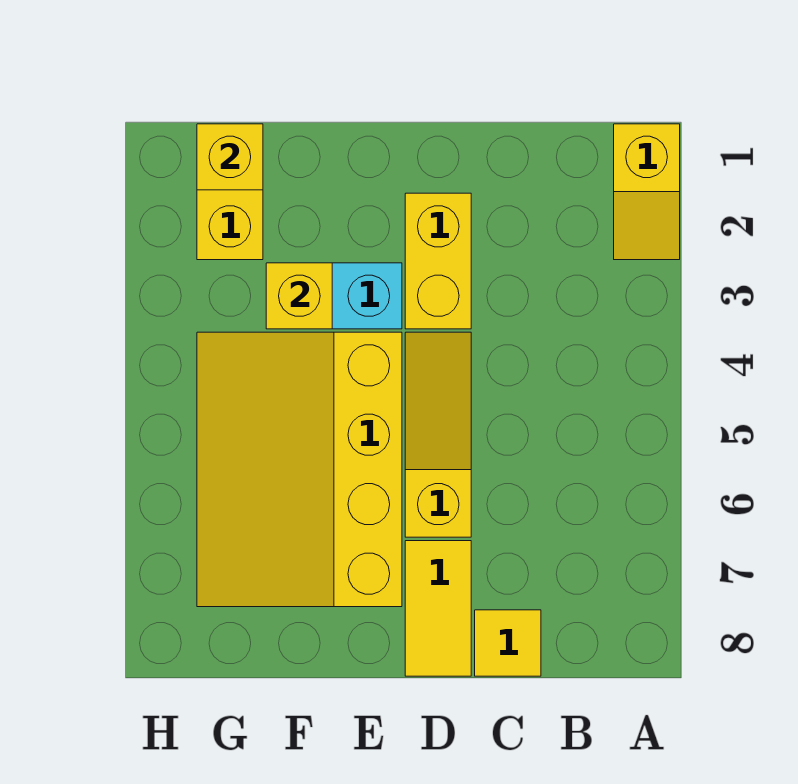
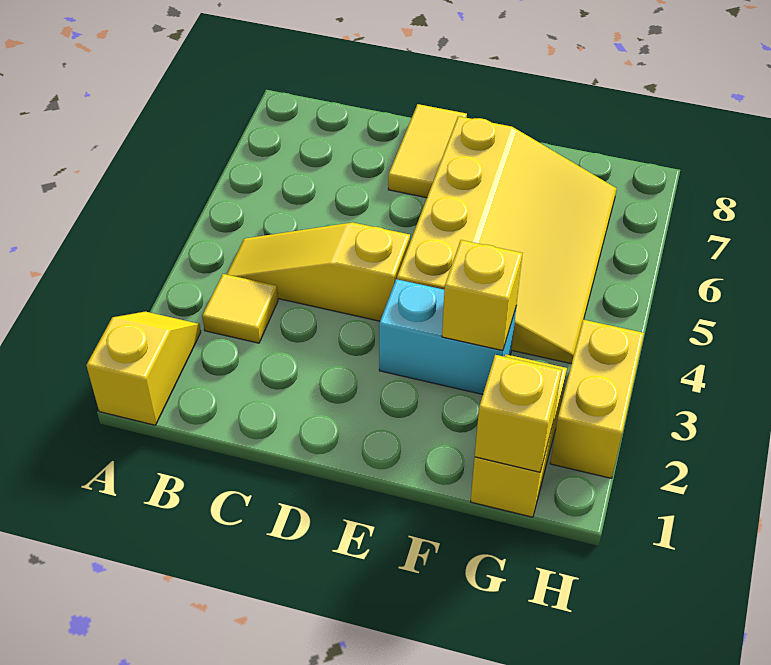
yellow tile C8 level 1 -> yellow tile B3 level 1
yellow brick D2:D3 level 1 -> yellow brick H2:H3 level 1
yellow slope D4:D6 level 1 top 6 -> yellow slope B4:D4 level 1 top D

